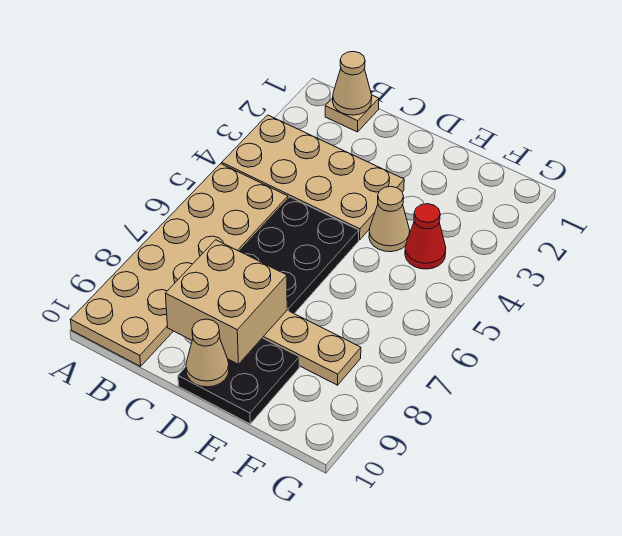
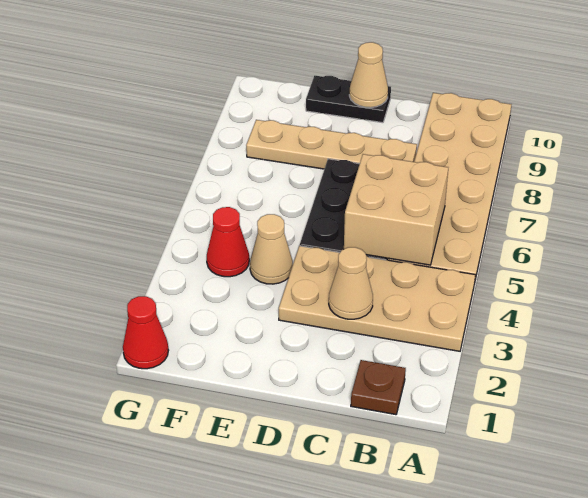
tan plate B1 level 1 -> brown plate B1 level 1
tan cone B1 level 2 -> tan cone C3 level 2
tan brick C8:D9 level 2 -> tan brick B5:C6 level 2
black plate D9:E10 level 1 -> black plate D10:E10 level 1
none -> red cone G1 level 1

